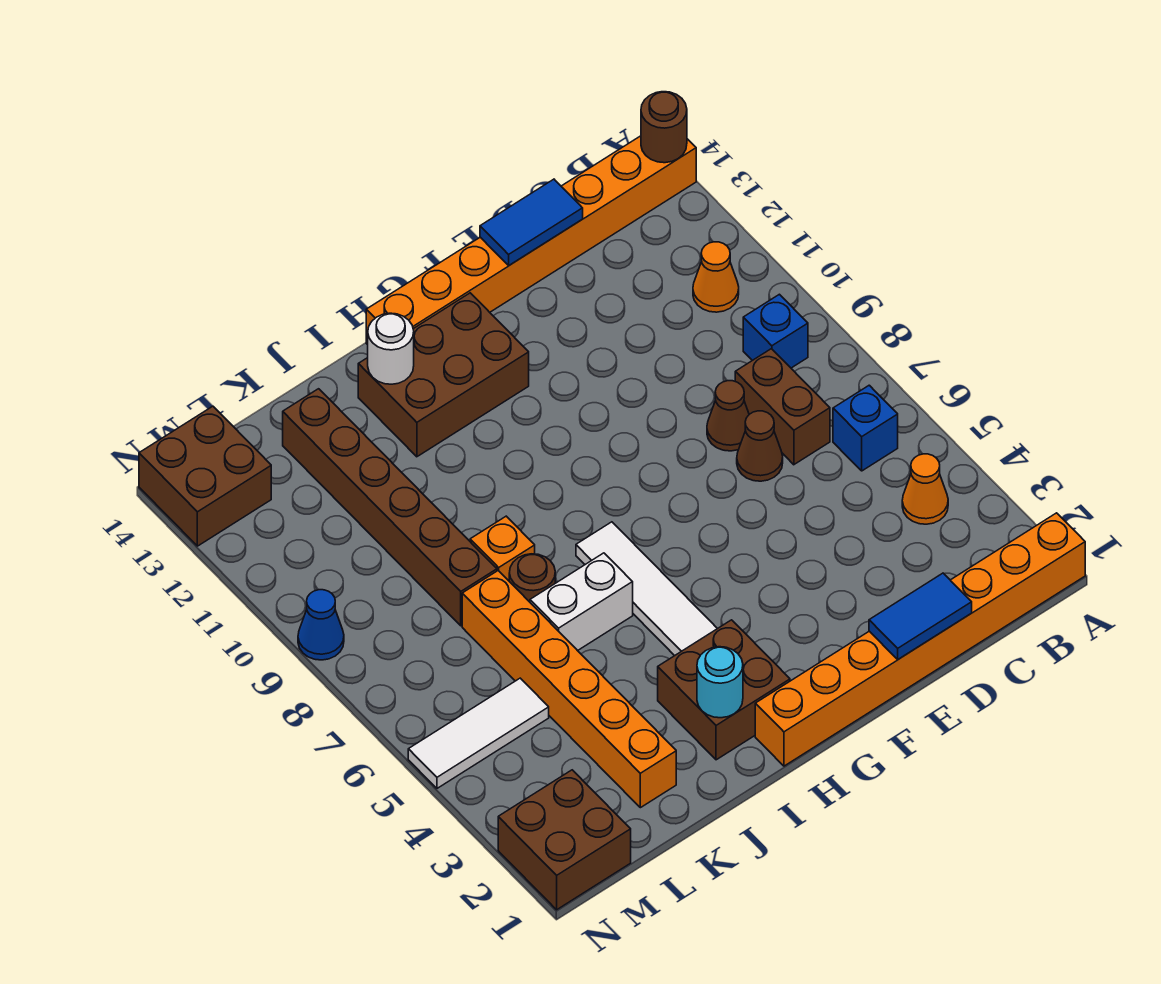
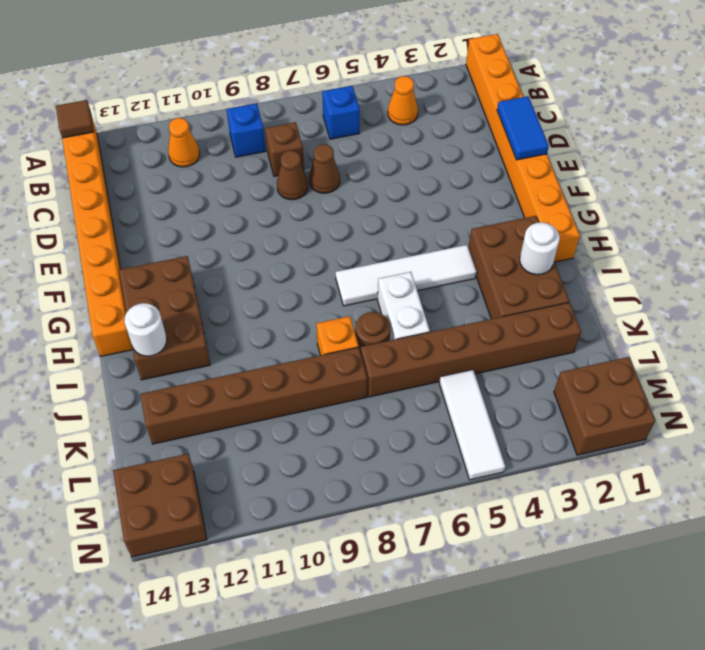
brown round brick A14 level 2 -> brown tile A14 level 2
brown brick C7:C8 level 1 -> brown brick C8 level 1
blue tile D14:E14 level 2 -> none
brown brick H2:I3 level 1 -> brown brick H2:J3 level 1
cyan round brick I2 level 2 -> white round brick I2 level 2
orange brick K2:K7 level 1 -> brown brick K2:K7 level 1
blue cone N9 level 1 -> none

